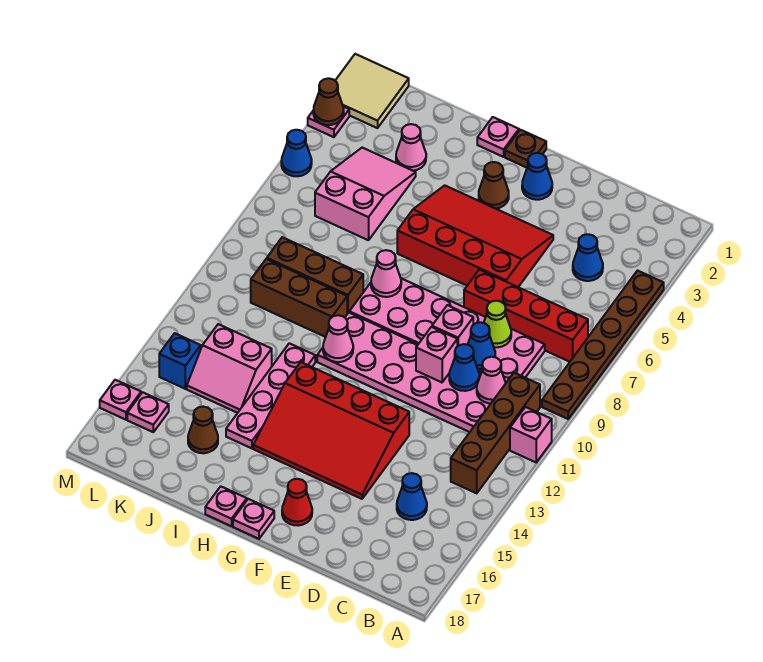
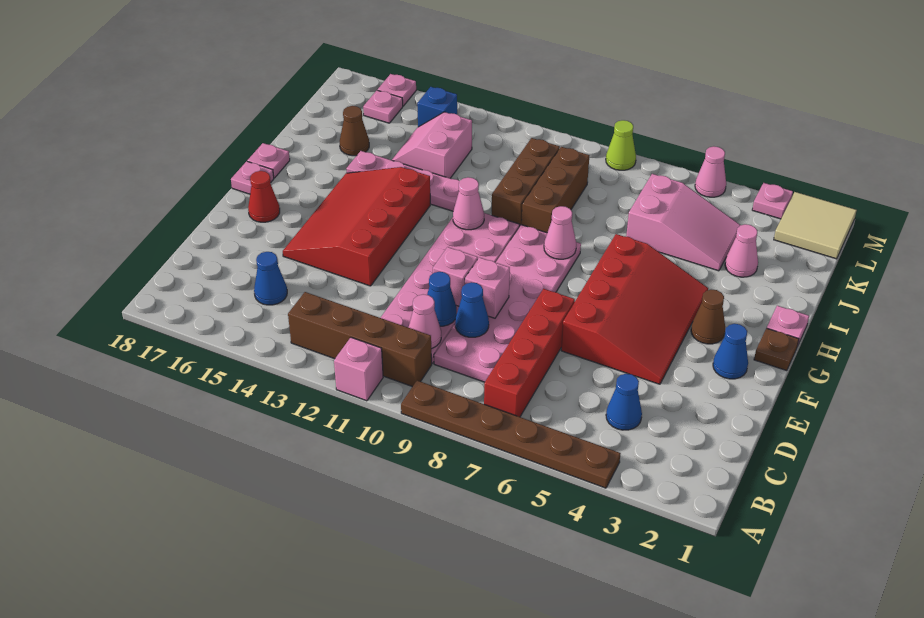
lime cone D8 level 2 -> lime cone M8 level 1
brown cone M3 level 2 -> none
blue cone M5 level 1 -> pink cone M5 level 1

